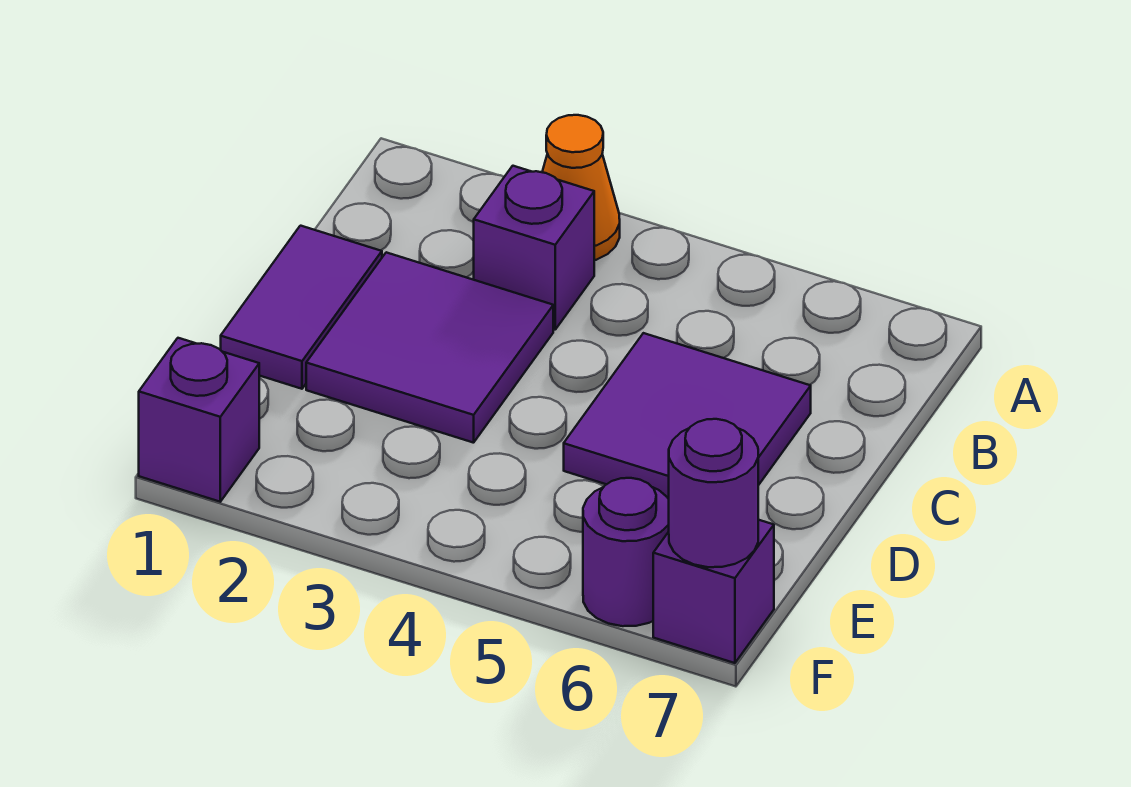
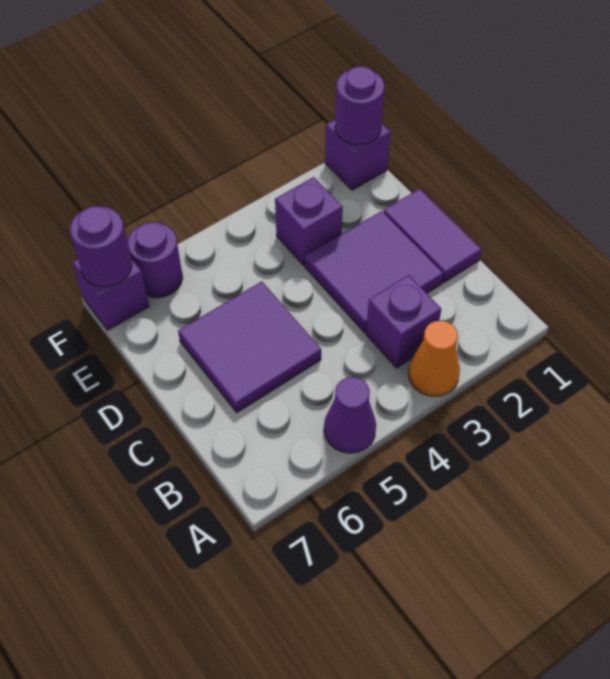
none -> purple cone A5 level 1
none -> purple brick E3 level 1
none -> purple round brick F1 level 2

